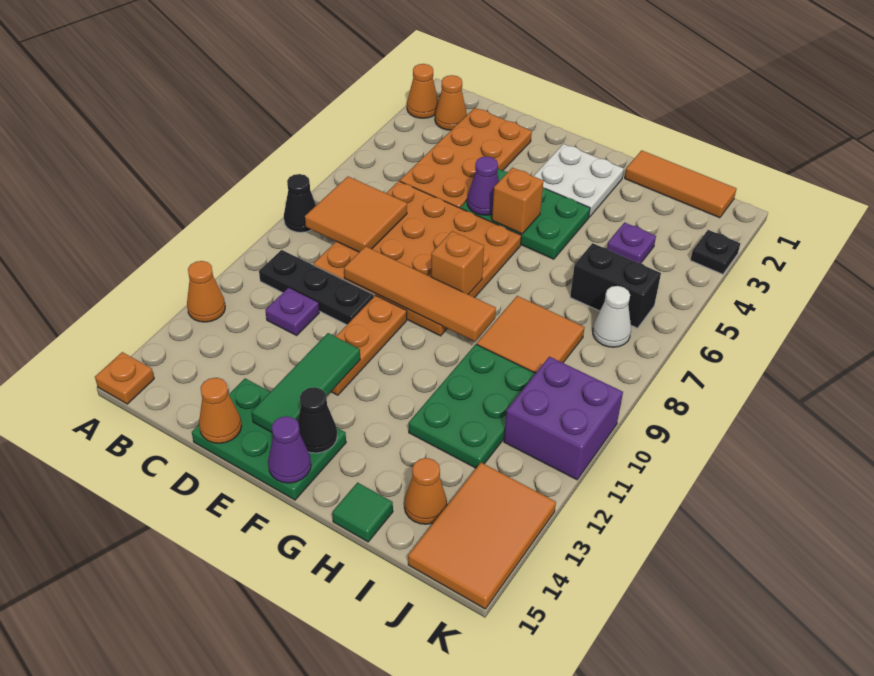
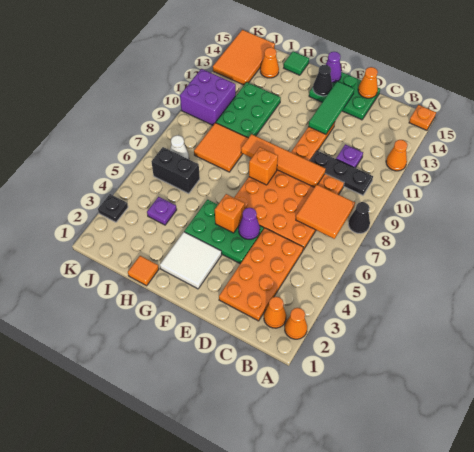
white plate F2:G3 level 1 -> white tile F2:G3 level 1
orange tile H1:J1 level 1 -> orange tile H1 level 1

